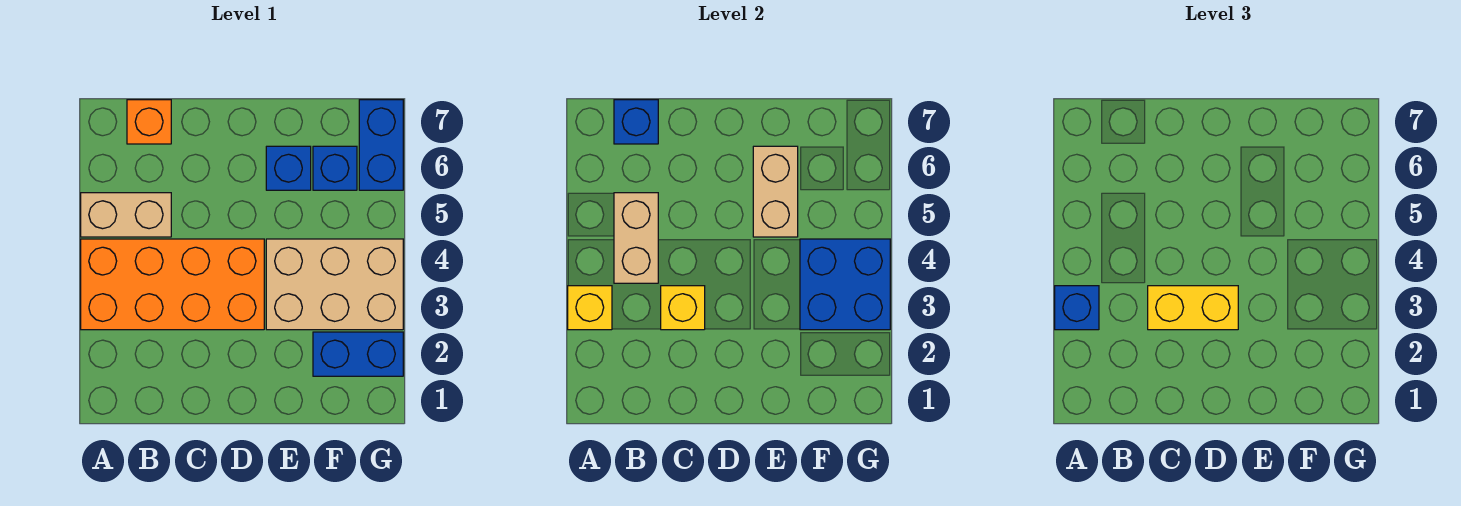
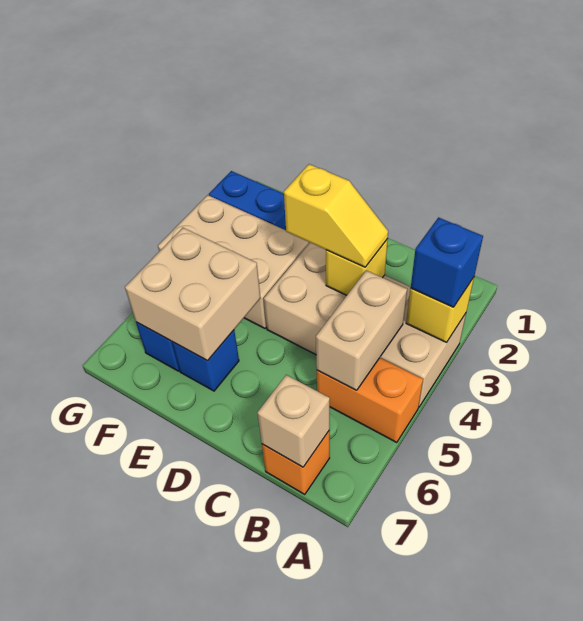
orange brick A3:D4 level 1 -> tan brick A3:D4 level 1
tan brick A5:B5 level 1 -> orange brick A5:B5 level 1
blue brick B7 level 2 -> tan brick B7 level 2
yellow brick C3:D3 level 3 -> yellow slope C3:D3 level 3 top D
tan brick E5:E6 level 2 -> tan brick E5:F6 level 2
blue brick F3:G4 level 2 -> none
blue brick G6:G7 level 1 -> none

